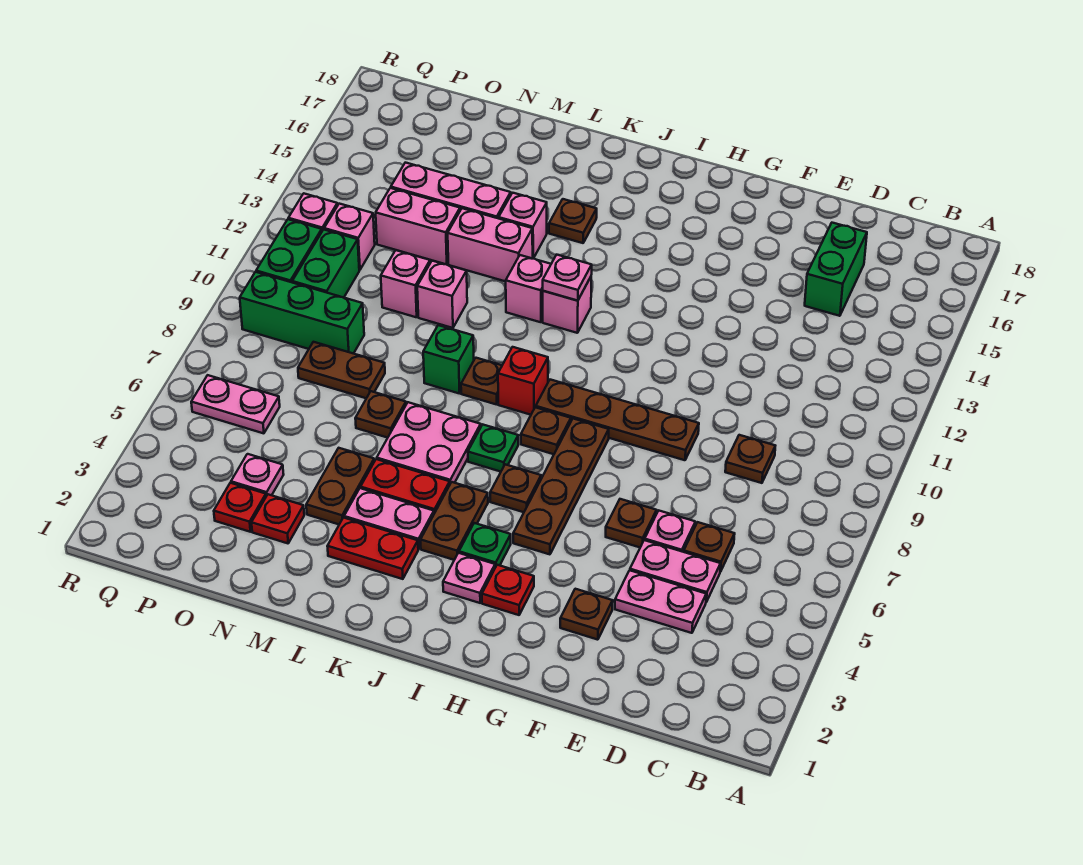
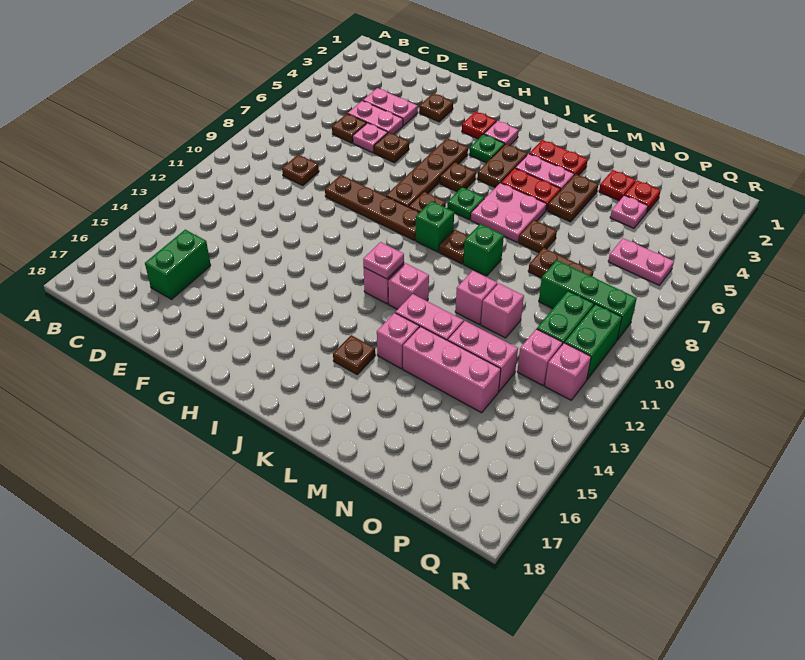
red brick J9 level 1 -> green brick J9 level 1

